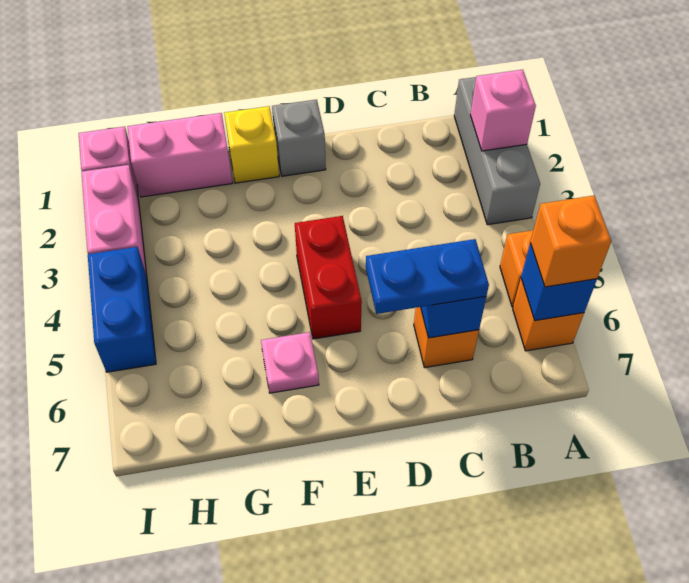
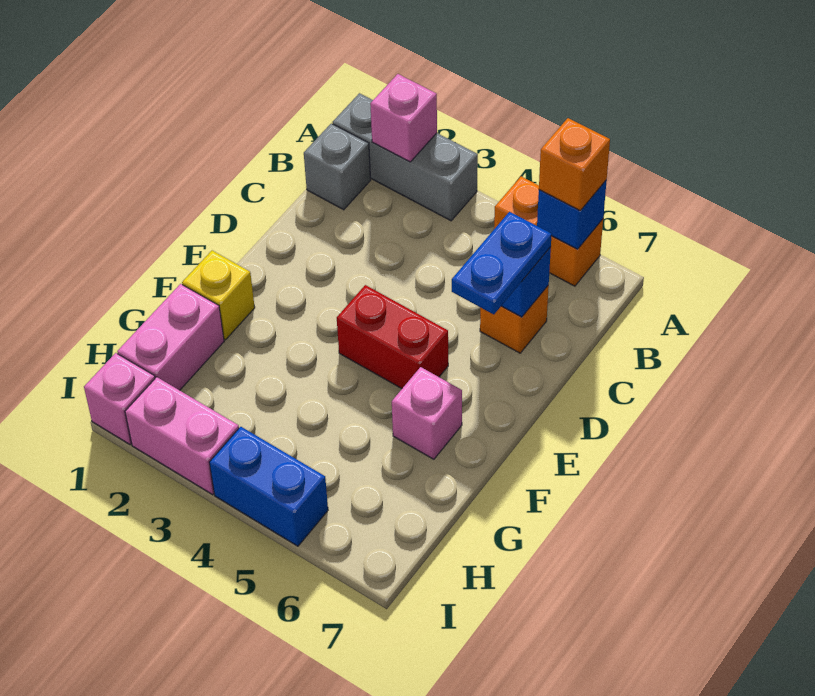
grey brick E1 level 1 -> grey brick B1 level 1
pink plate F6 level 1 -> pink brick F6 level 1

